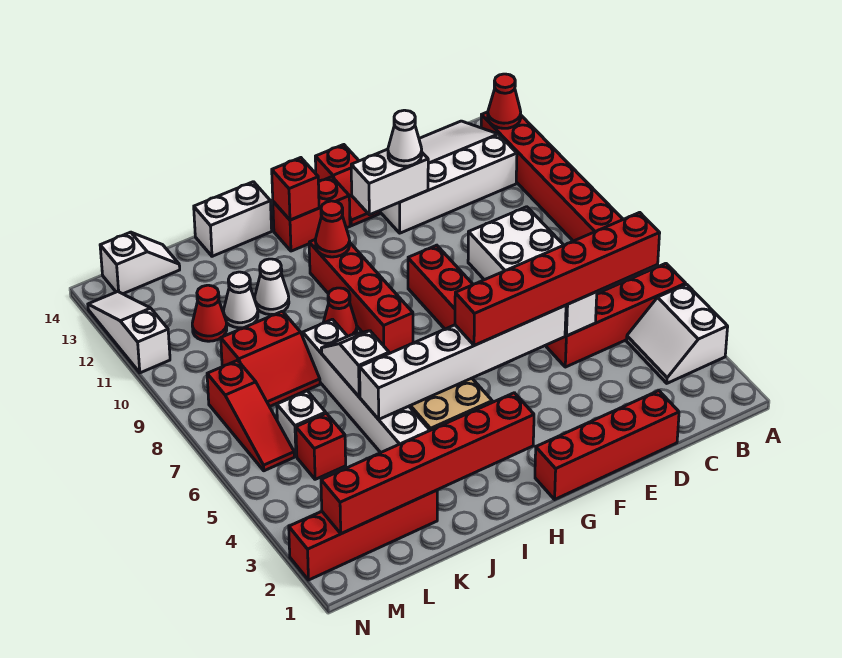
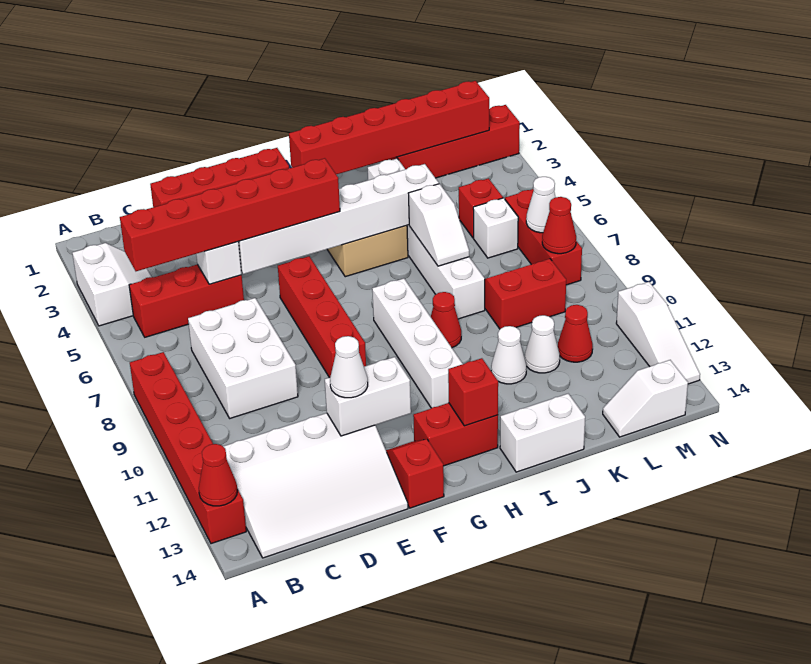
red brick A5:D5 level 1 -> red brick B5:D5 level 1
red brick H8:H11 level 1 -> white brick H8:H11 level 1
red cone H11 level 2 -> red cone M8 level 2
red slope M6:M8 level 1 top 8 -> red brick M6:M8 level 1
none -> white cone M7 level 2

